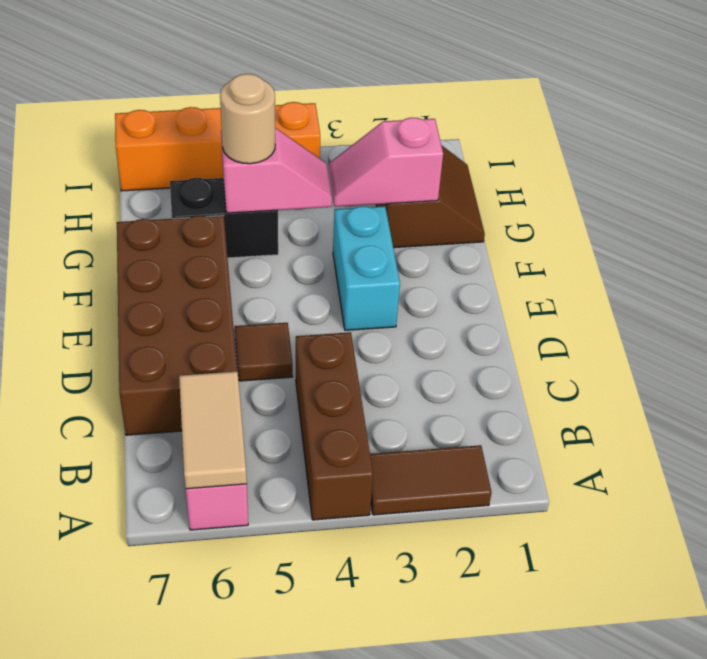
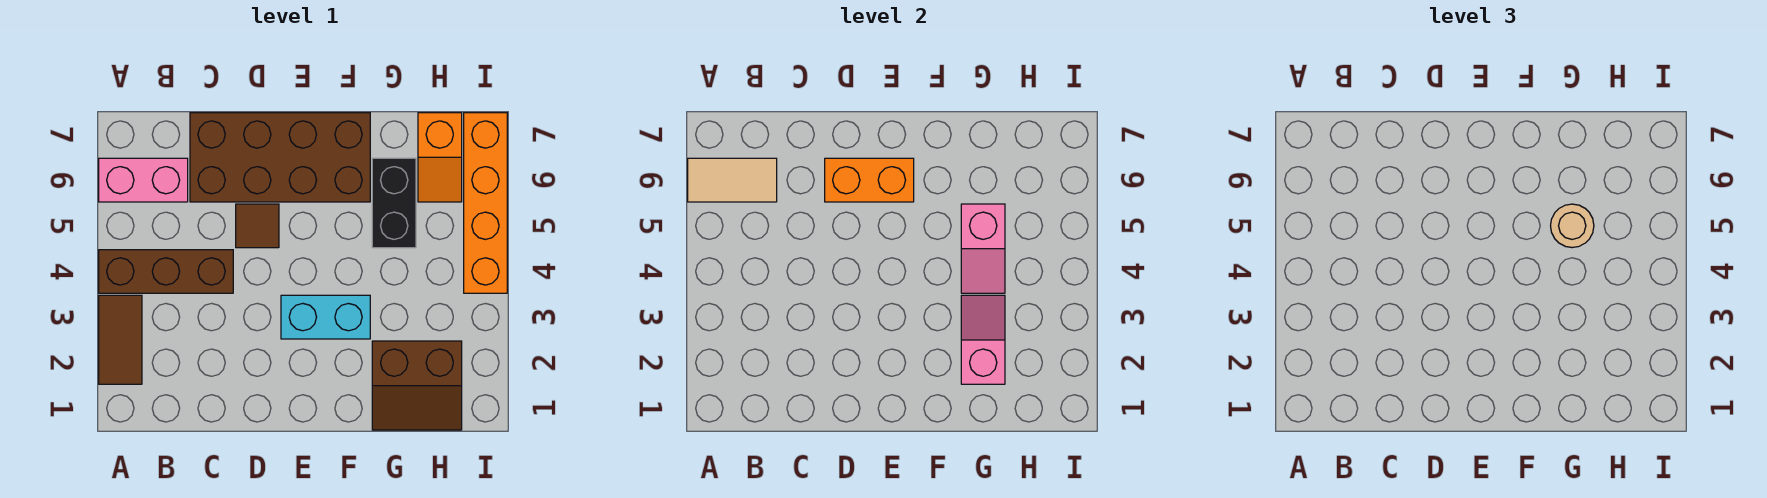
none -> orange brick D6:E6 level 2
none -> orange slope H6:H7 level 1 top 7

